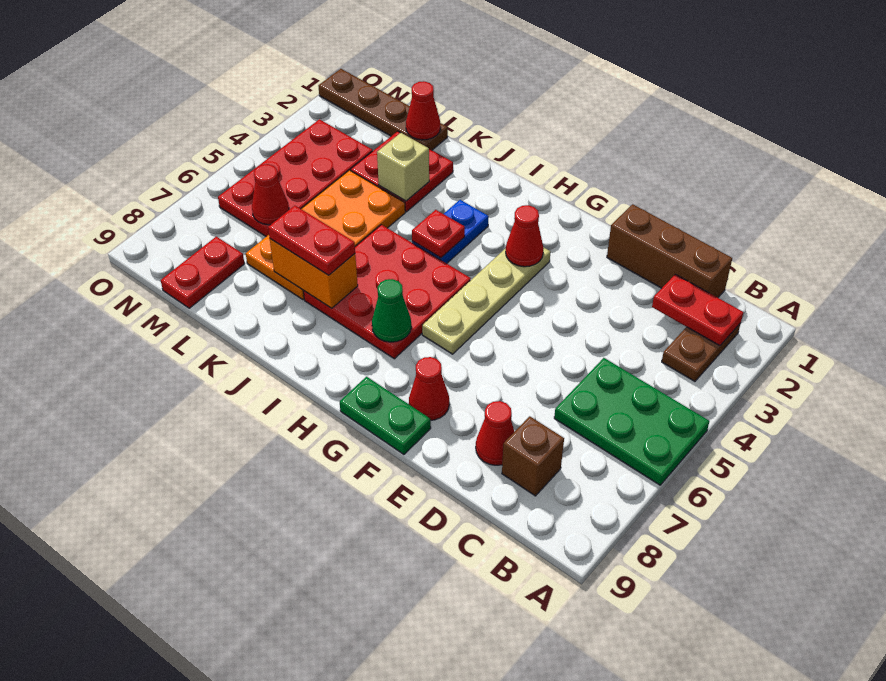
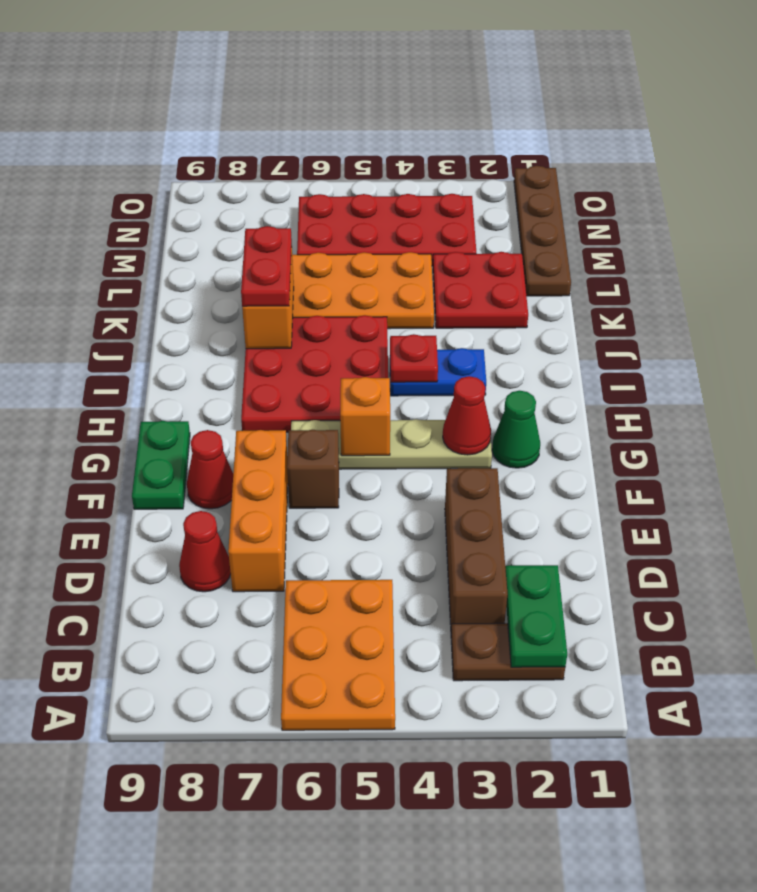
green plate A5:C6 level 1 -> orange plate A5:C6 level 1
red plate B2:C2 level 2 -> green plate B2:C2 level 2
brown brick C1:E1 level 1 -> brown brick C3:E3 level 1
brown brick C8 level 1 -> brown brick F6 level 1
none -> orange brick D7:F7 level 1
none -> orange brick G5 level 2
green cone H7 level 2 -> green cone G2 level 1
tan brick K3 level 2 -> none
red cone L1 level 2 -> none
red cone M6 level 2 -> none
red plate M8:M9 level 1 -> none

